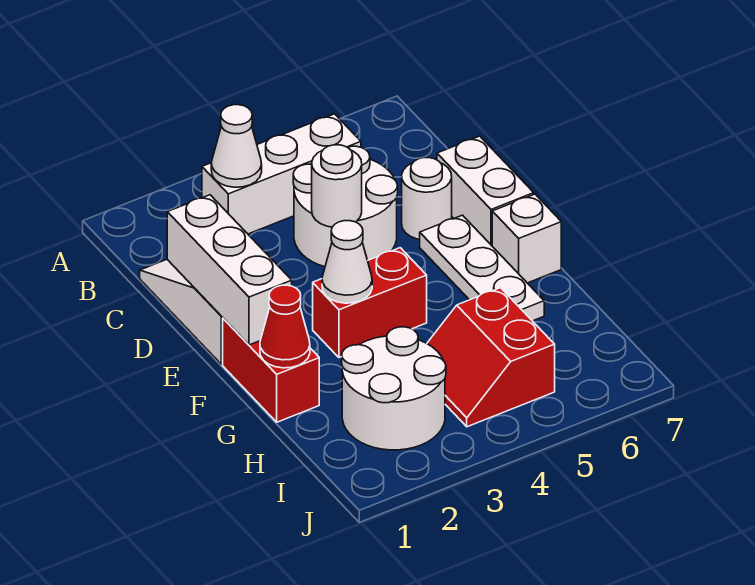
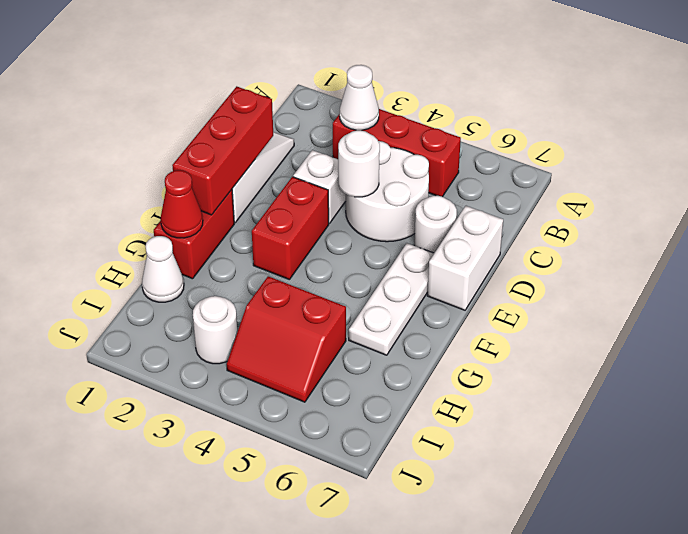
white brick B3:B5 level 1 -> red brick B3:B5 level 1
white brick D1:F1 level 2 -> red brick D1:F1 level 2
red brick F3:F4 level 1 -> red brick E3:F3 level 1
white cone F3 level 2 -> white cone H1 level 1
white brick F7 level 1 -> white brick D3 level 1
white round brick H2:I3 level 1 -> white round brick I3 level 1
red slope H4:I5 level 1 top 5 -> red slope H4:I5 level 1 top H

